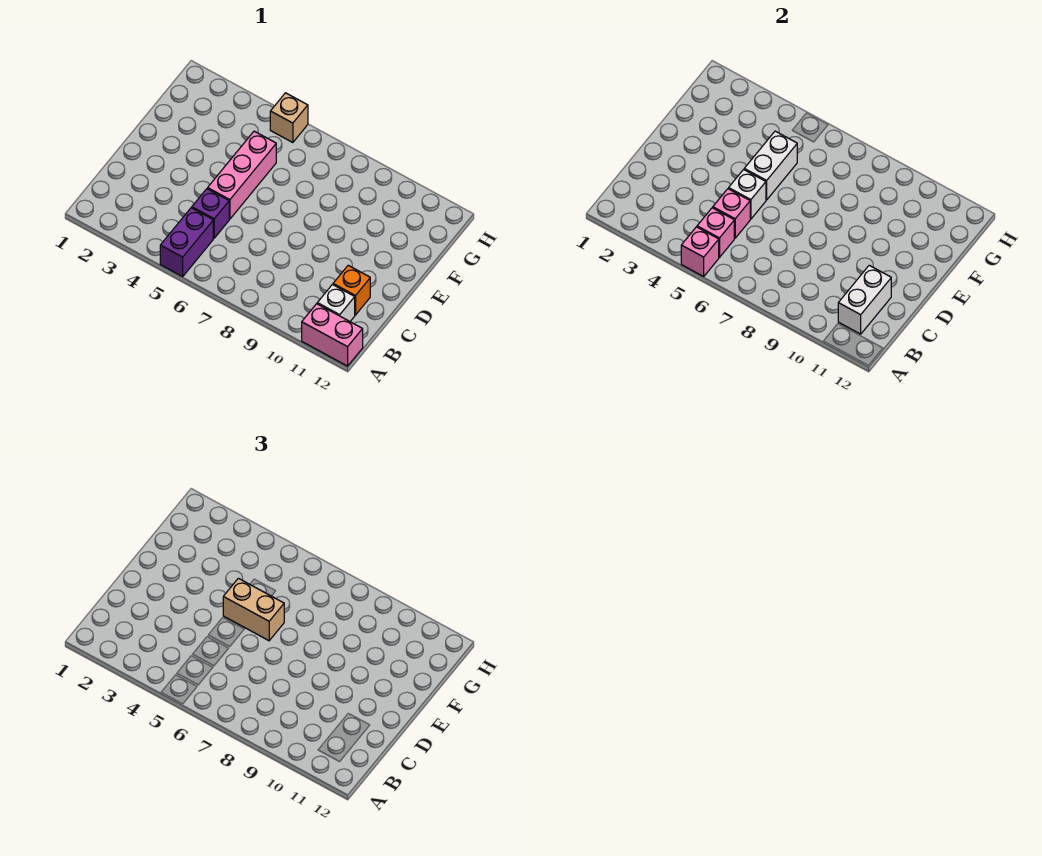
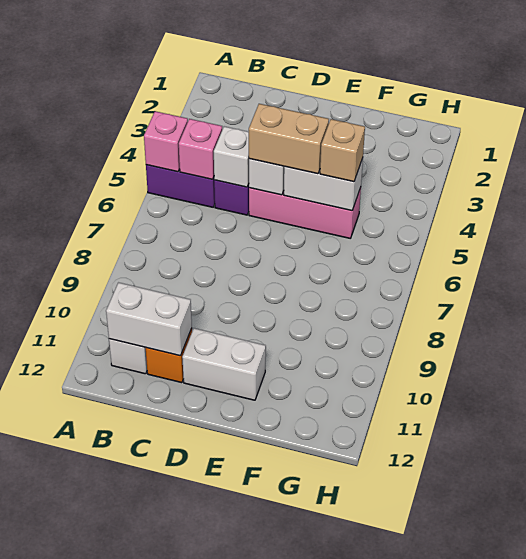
pink brick A11:A12 level 1 -> none
pink brick C5 level 2 -> white brick C5 level 2
none -> white brick D11:E11 level 1
tan brick E5:E6 level 3 -> tan brick D5:E5 level 3
tan brick H5 level 1 -> tan brick F5 level 3

